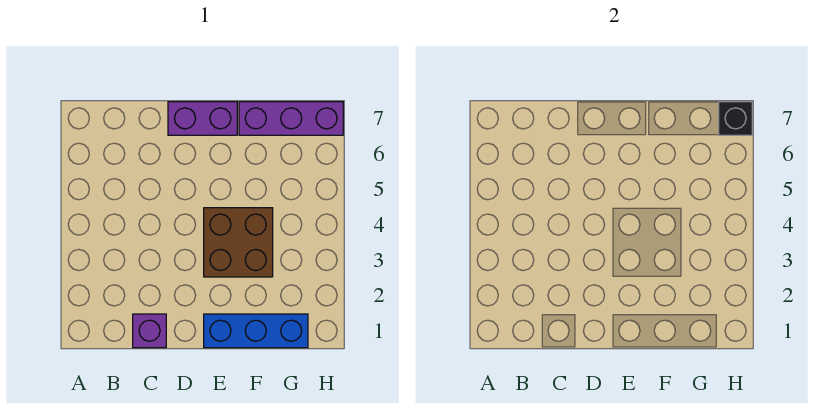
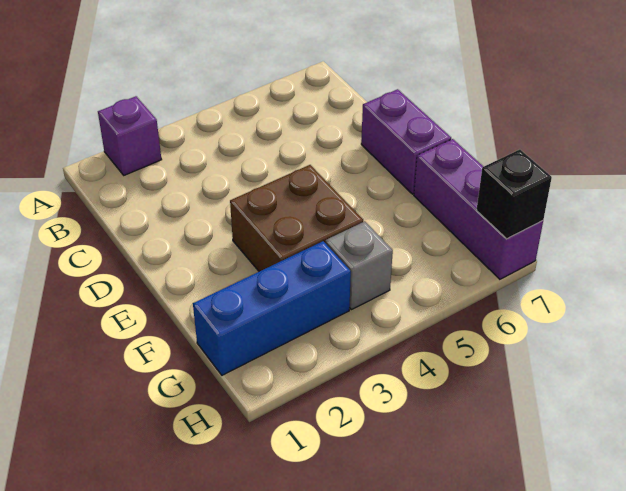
purple brick C1 level 1 -> purple brick A2 level 1
blue brick E1:G1 level 1 -> blue brick G1:G3 level 1
none -> grey brick G4 level 1

